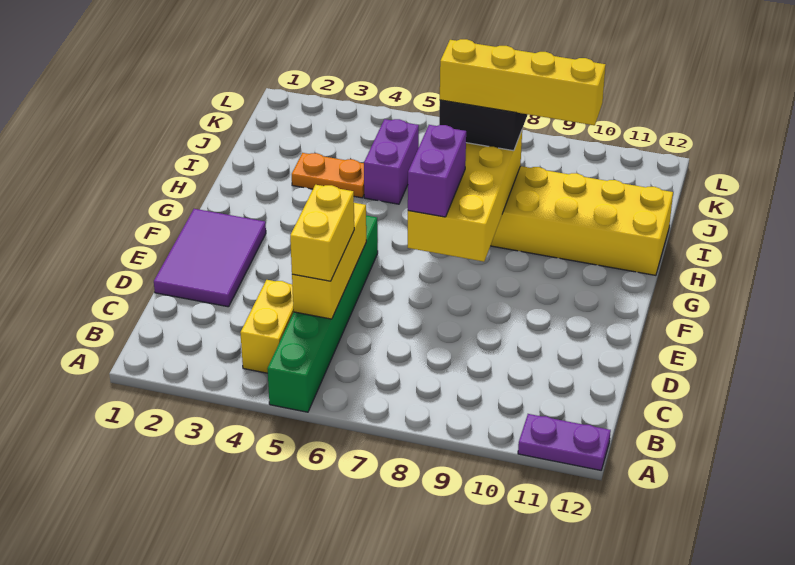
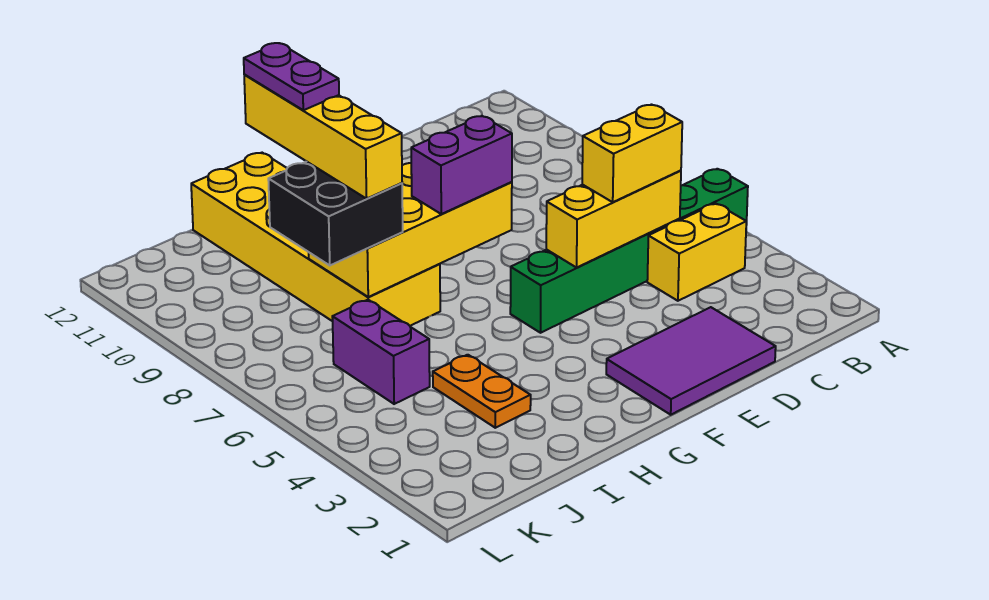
purple plate A11:A12 level 1 -> purple plate I9:I10 level 5
purple brick I5:J5 level 1 -> purple brick J5:J6 level 1

